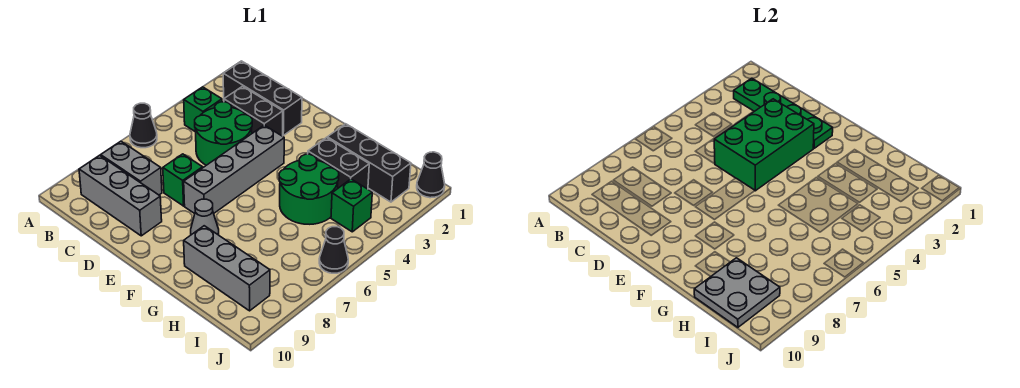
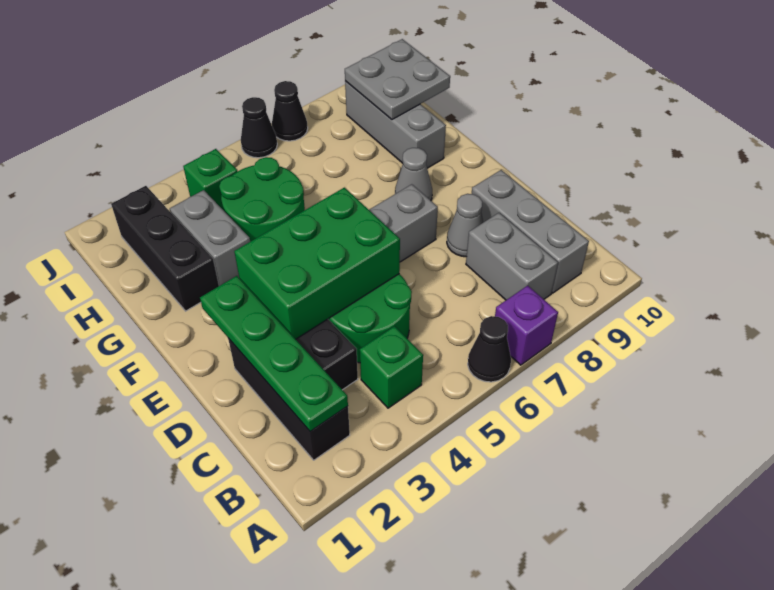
none -> purple brick A7 level 1
green brick D7 level 1 -> none
none -> grey cone D8 level 1
black brick G3:H3 level 1 -> grey brick G3:H3 level 1
black cone J1 level 1 -> black cone J7 level 1

